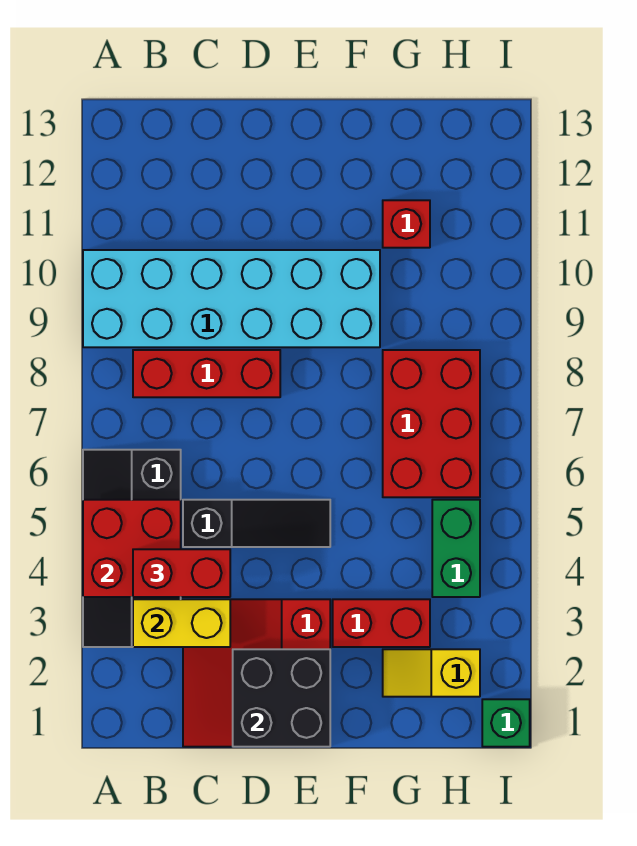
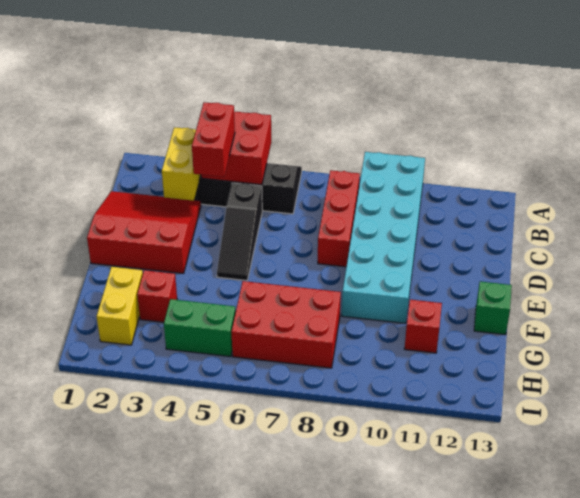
black brick D1:E2 level 2 -> none
red brick F3:G3 level 1 -> red brick G3 level 1
yellow slope G2:H2 level 1 top H -> yellow brick G2:H2 level 1
green brick I1 level 1 -> green brick F13 level 1

